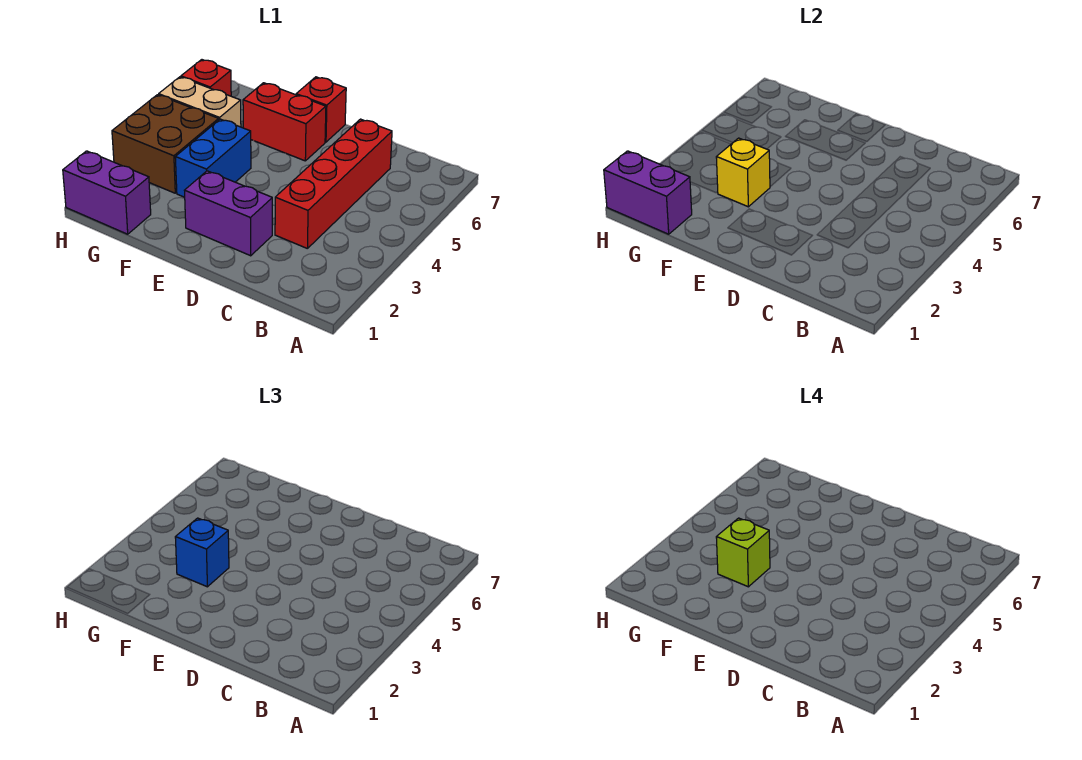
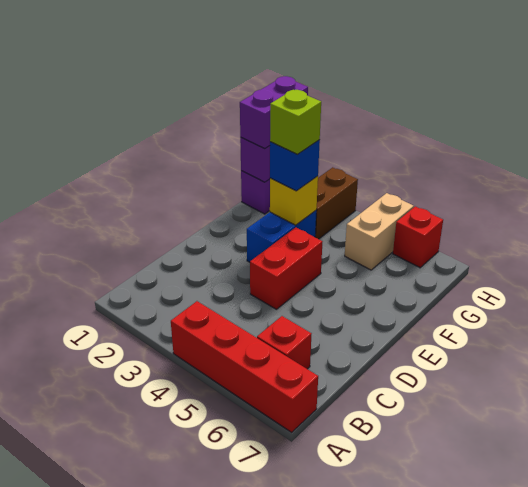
red brick C3:C6 level 1 -> red brick A4:A7 level 1
purple brick D2:E2 level 1 -> purple brick G1:H1 level 3
red brick E6:F6 level 1 -> red brick D4:E4 level 1
red brick E7 level 1 -> red brick B6 level 1
blue brick F3:F4 level 1 -> blue brick E3:F3 level 1
brown brick G3:H4 level 1 -> brown brick G3:H3 level 1

